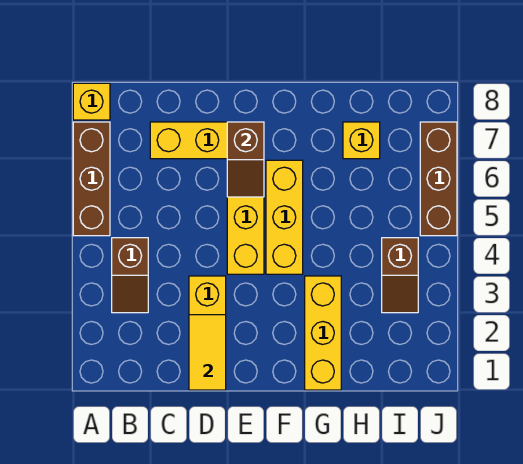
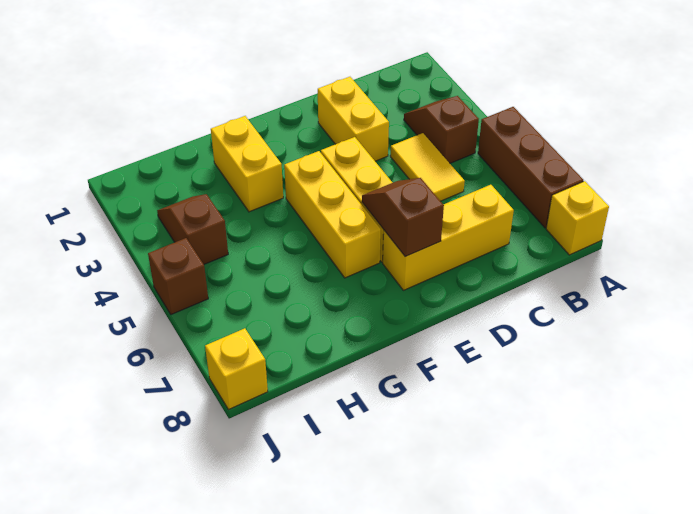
yellow tile D1:D2 level 2 -> yellow tile C4:C5 level 1
yellow brick G1:G3 level 1 -> yellow brick G2:G3 level 1
yellow brick H7 level 1 -> yellow brick J8 level 1
brown brick J5:J7 level 1 -> brown brick J5 level 1

